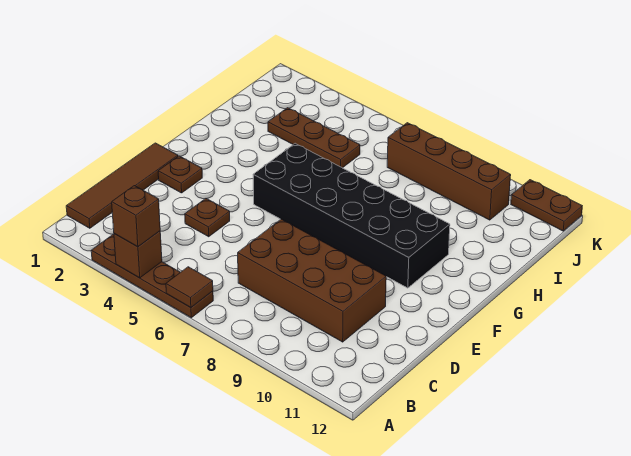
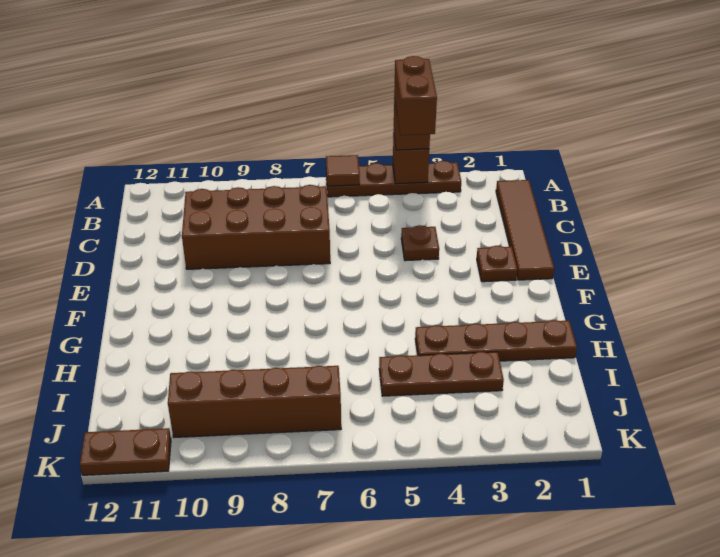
none -> brown brick A4:B4 level 4
black brick F5:G10 level 1 -> none
none -> brown plate H1:H4 level 1

